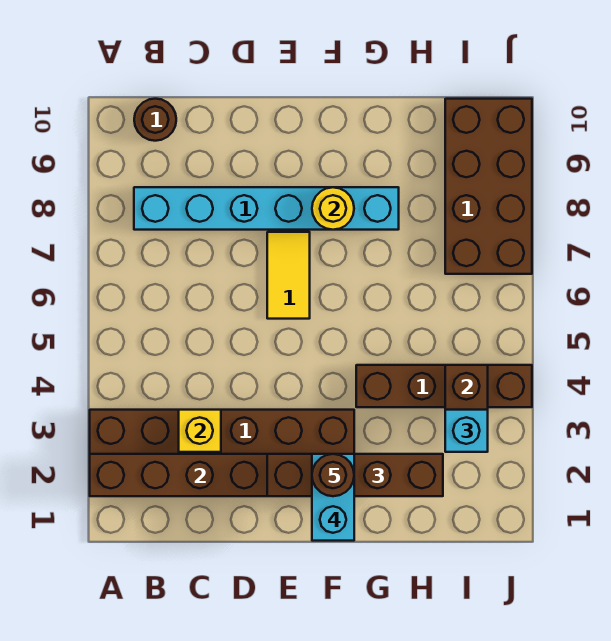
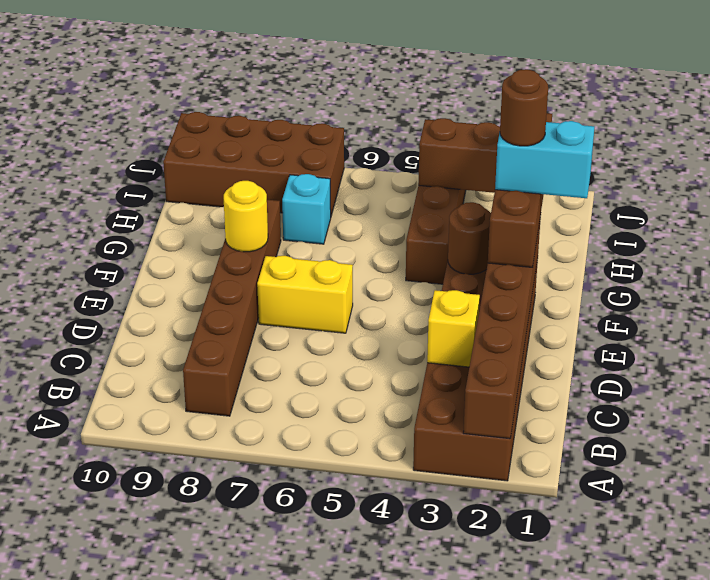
cyan brick B8:G8 level 1 -> brown brick B8:G8 level 1
brown round brick B10 level 1 -> brown round brick F3 level 2
yellow tile E6:E7 level 1 -> yellow brick E6:E7 level 1
cyan brick I3 level 3 -> cyan brick H7 level 1

